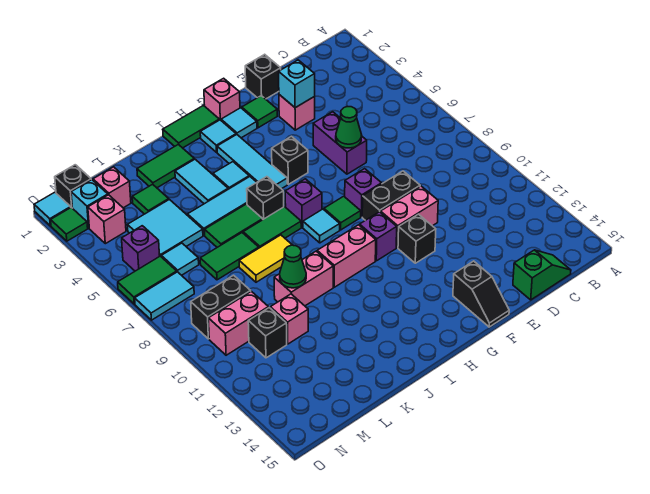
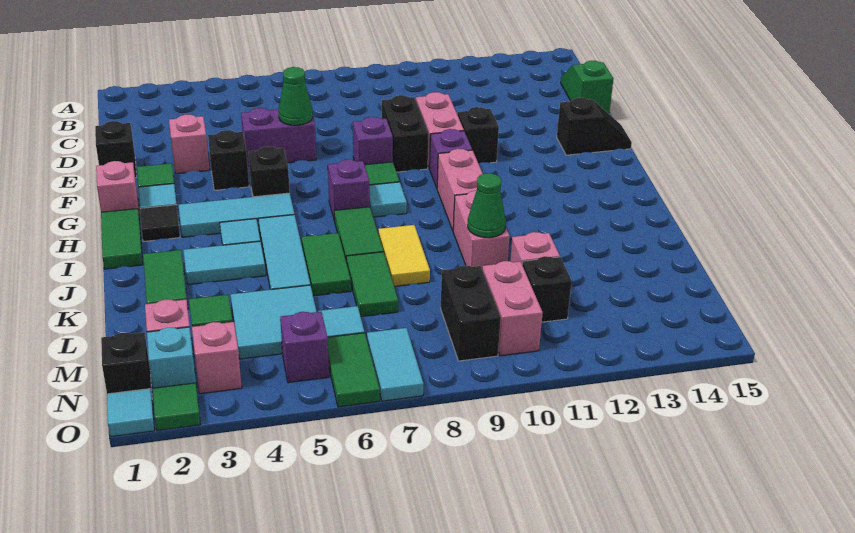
cyan brick E3 level 2 -> none
cyan tile H2 level 1 -> black tile H2 level 1
black brick I6 level 1 -> black brick F4 level 1

